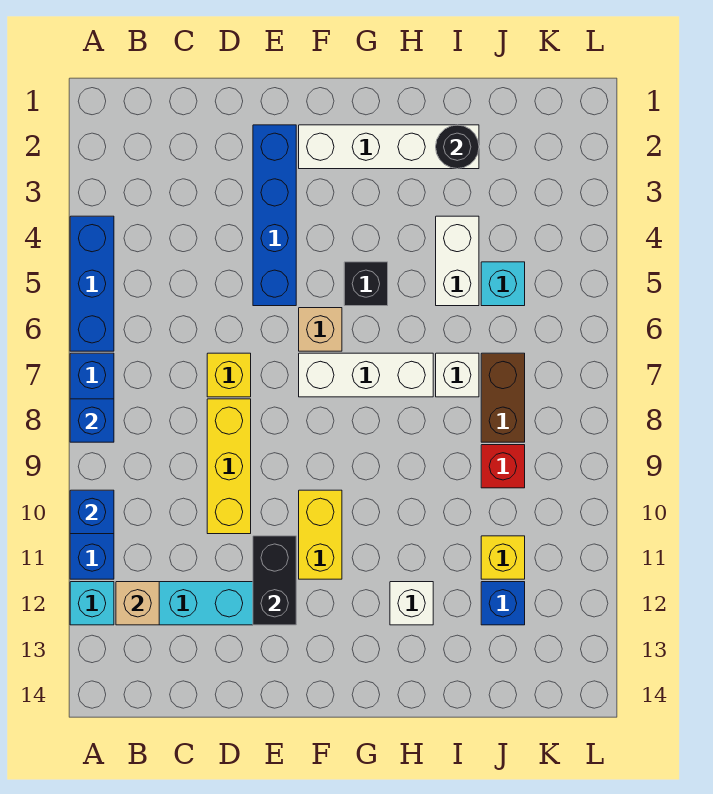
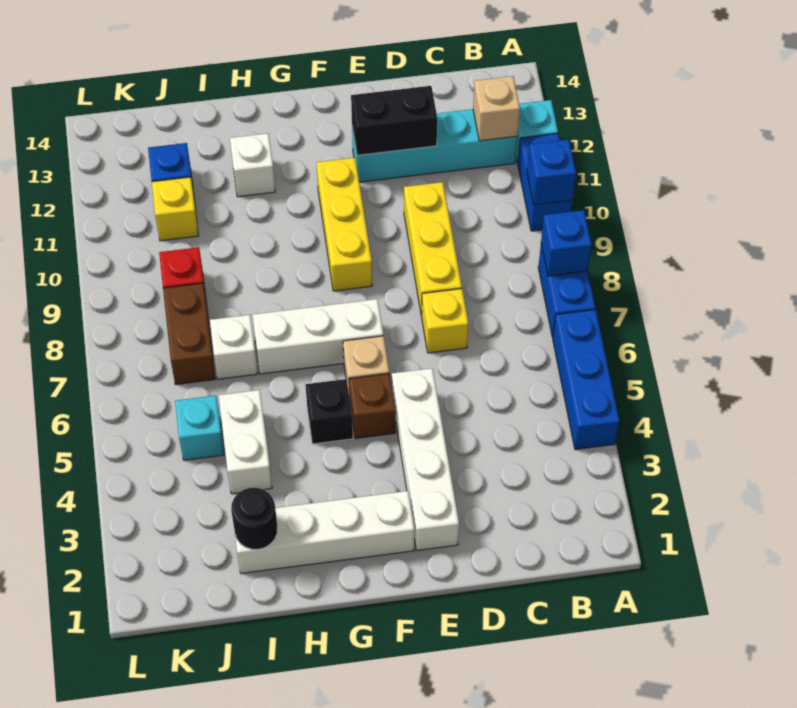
blue brick E2:E5 level 1 -> white brick E2:E5 level 1
black brick E11:E12 level 2 -> black brick D12:E12 level 2
none -> brown brick F5 level 1
yellow brick F10:F11 level 1 -> yellow brick F9:F11 level 1

